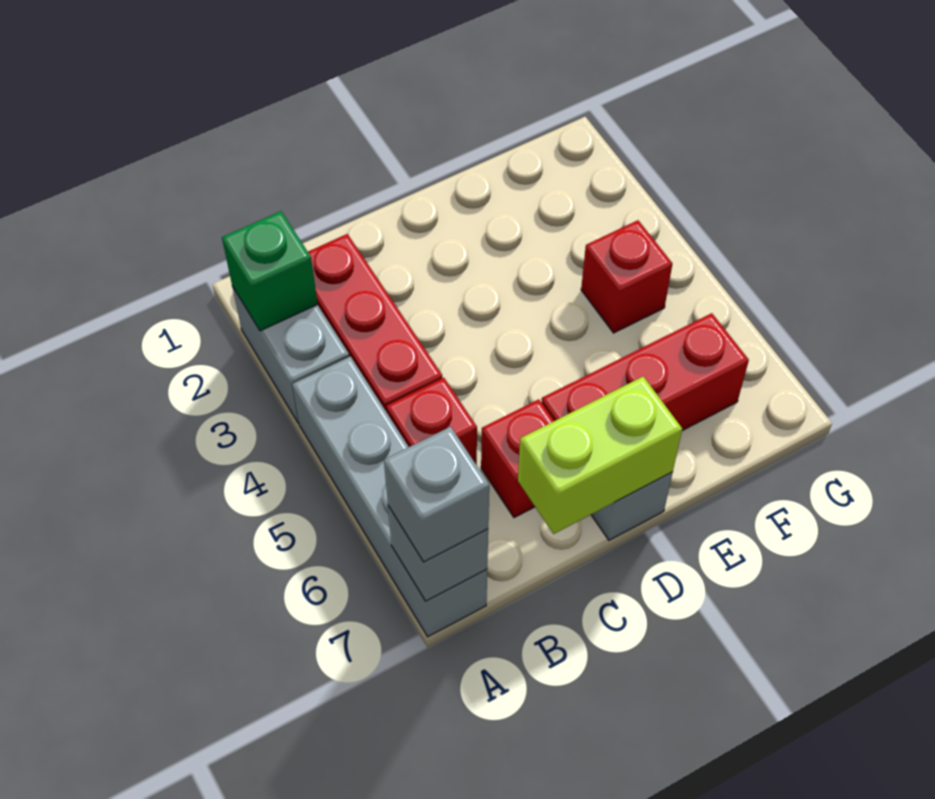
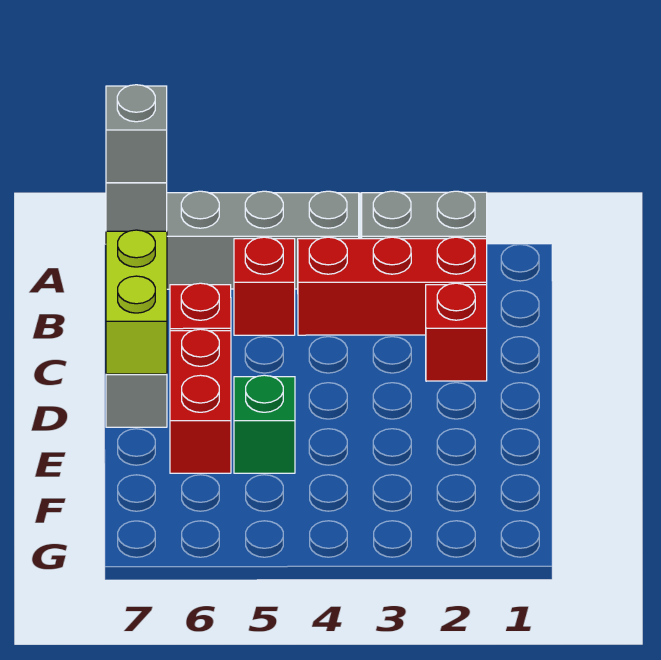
green brick A2 level 2 -> green brick E5 level 1
red brick D6:F6 level 1 -> red brick D6:E6 level 1
red brick F4 level 1 -> red brick C2 level 1

